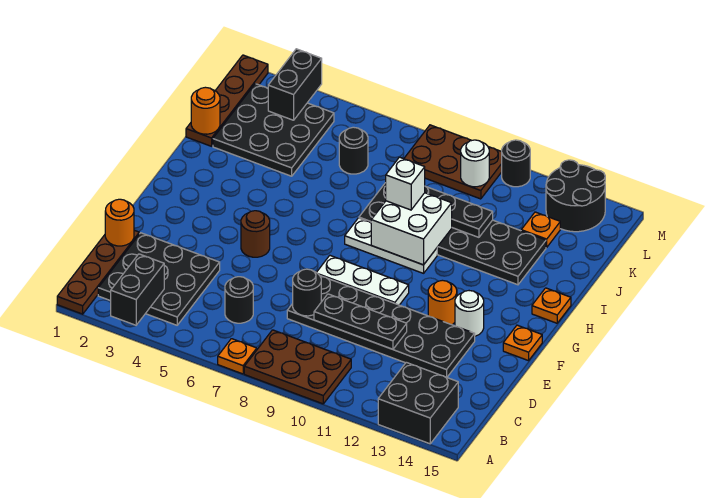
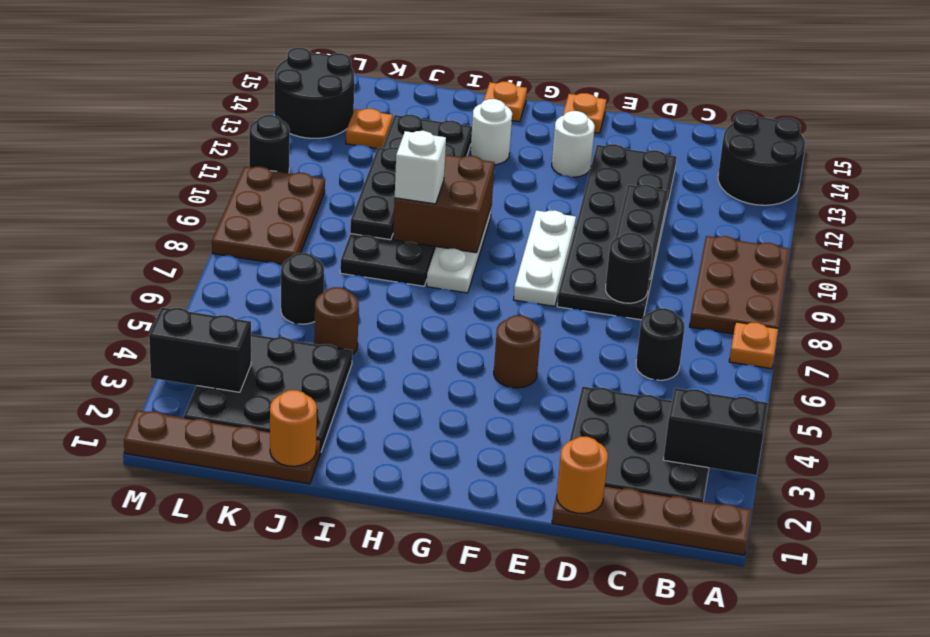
black brick A13:B14 level 1 -> black round brick A13:B14 level 1
orange round brick F12 level 1 -> none
white brick H9:I10 level 2 -> brown brick H9:I10 level 2
none -> brown round brick J5 level 1
white round brick L10 level 2 -> white round brick H13 level 1

